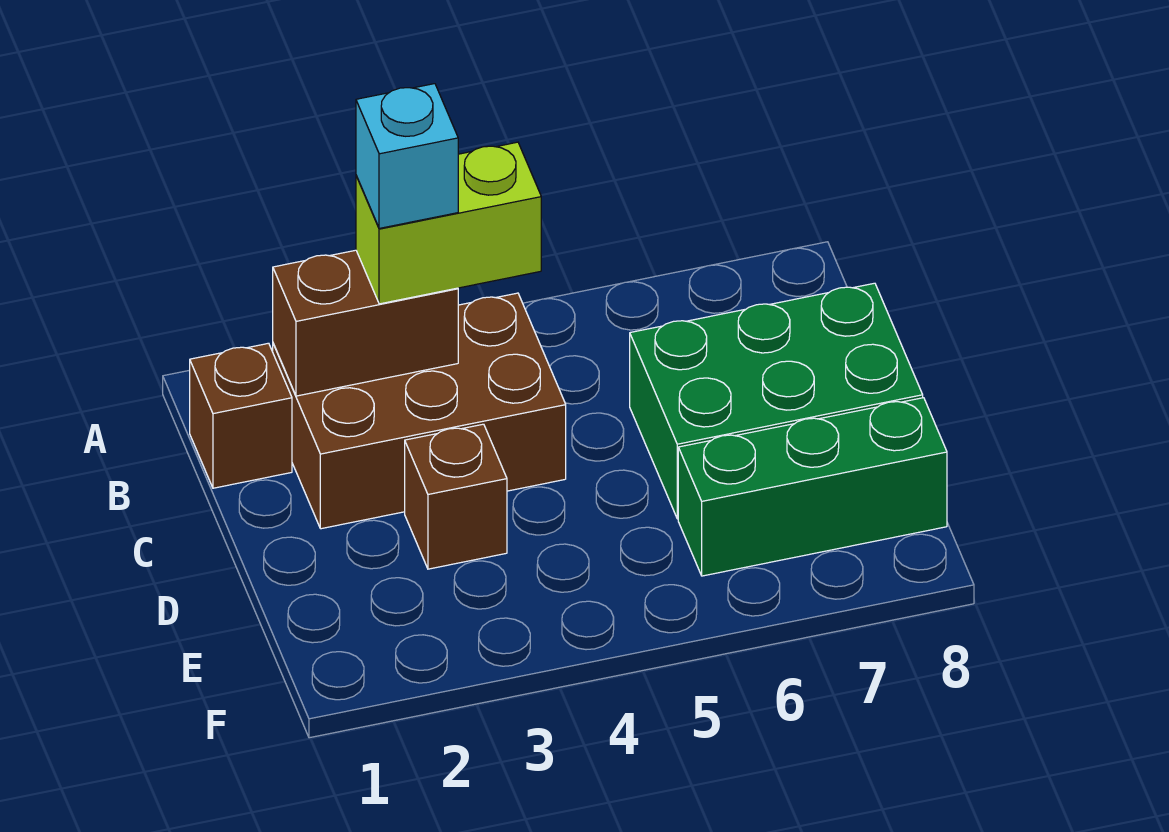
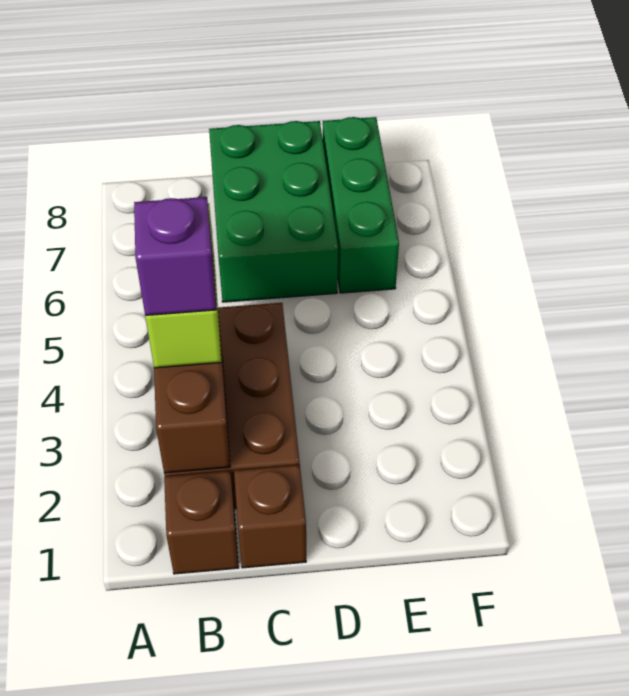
cyan brick B3 level 4 -> purple brick B3 level 4
brown brick D3 level 1 -> brown brick C1 level 1

